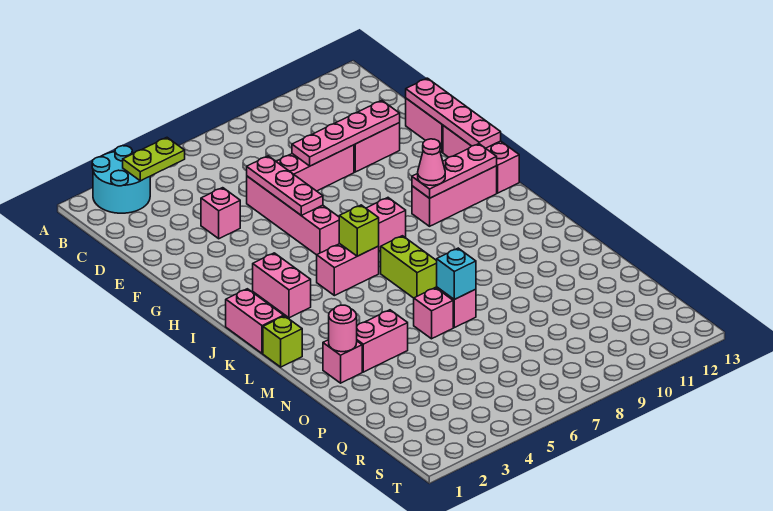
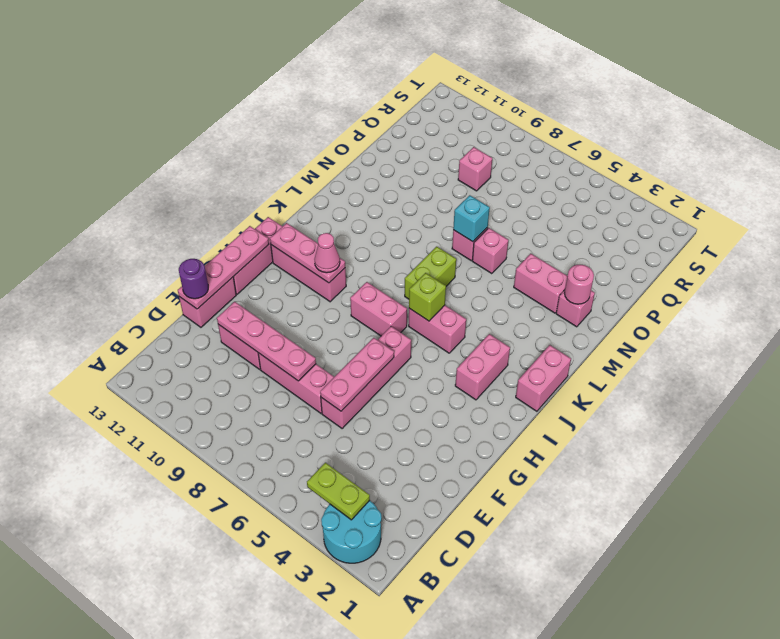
pink brick E4 level 1 -> pink brick Q9 level 1
none -> purple round brick E13 level 3
lime brick L1 level 1 -> none

